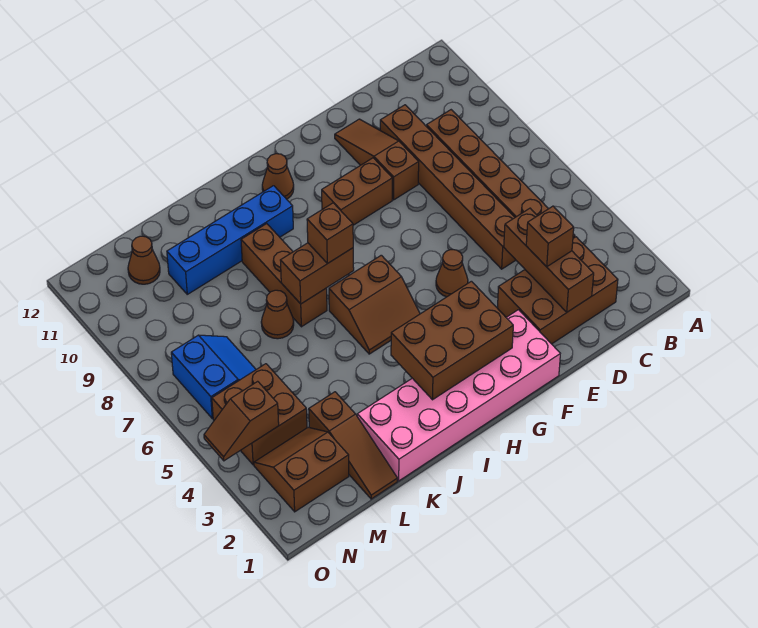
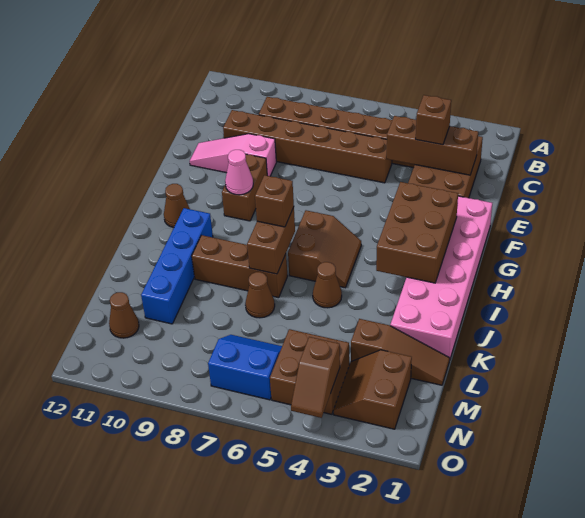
brown slope E9:E11 level 1 top 9 -> pink slope E9:E11 level 1 top 9
brown cone F5 level 1 -> brown cone J5 level 1
none -> pink cone G9 level 2

